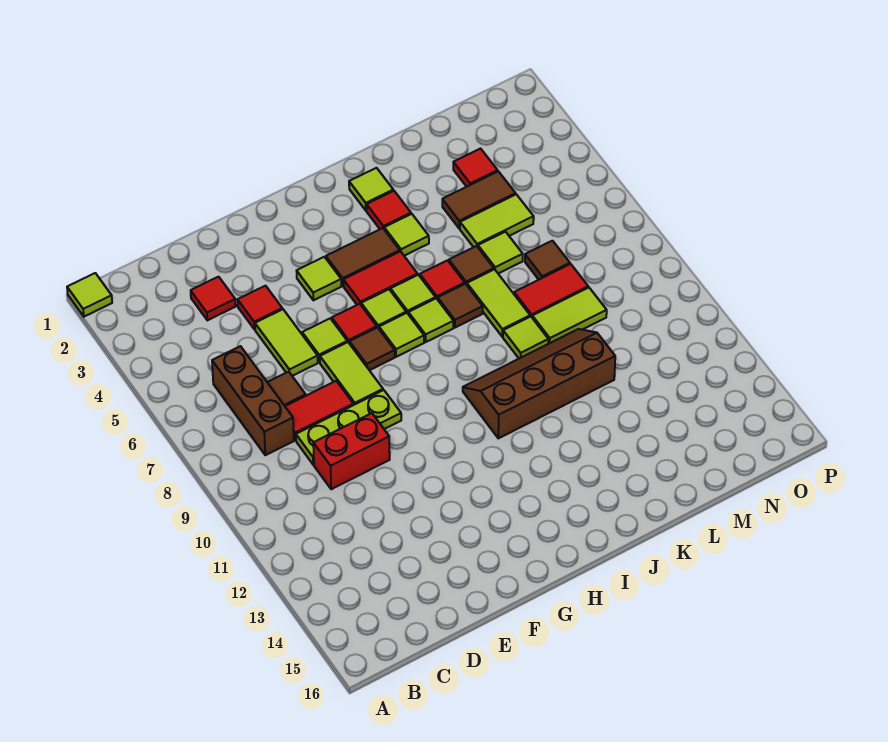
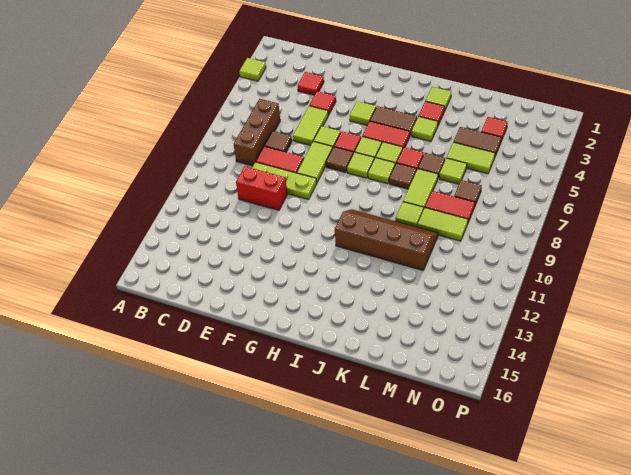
lime tile A1 level 1 -> lime tile A3 level 1

